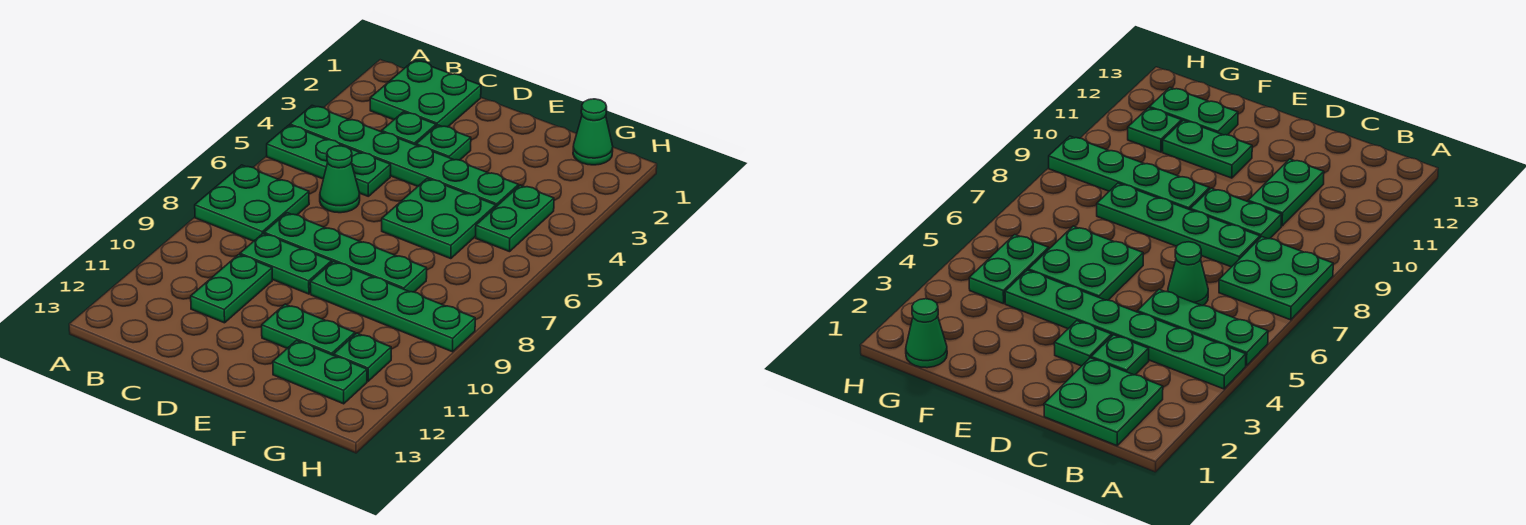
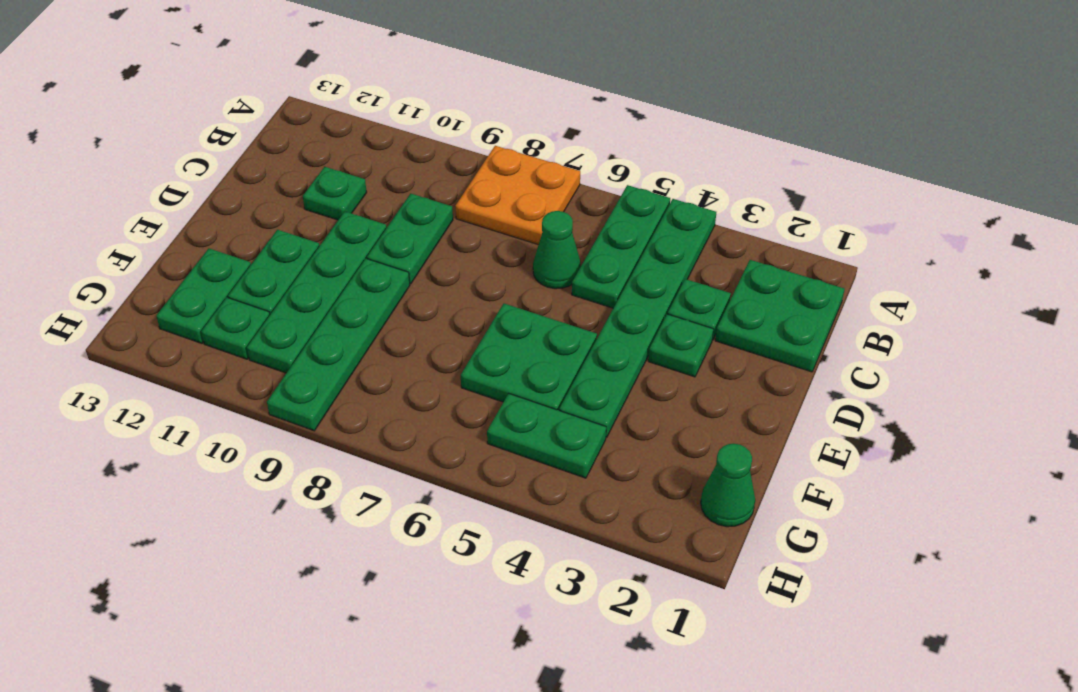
green plate A7:B8 level 1 -> orange plate A7:B8 level 1
green plate C8:F8 level 1 -> green plate D10:G10 level 1
green plate C10:C11 level 1 -> green plate C11 level 1

